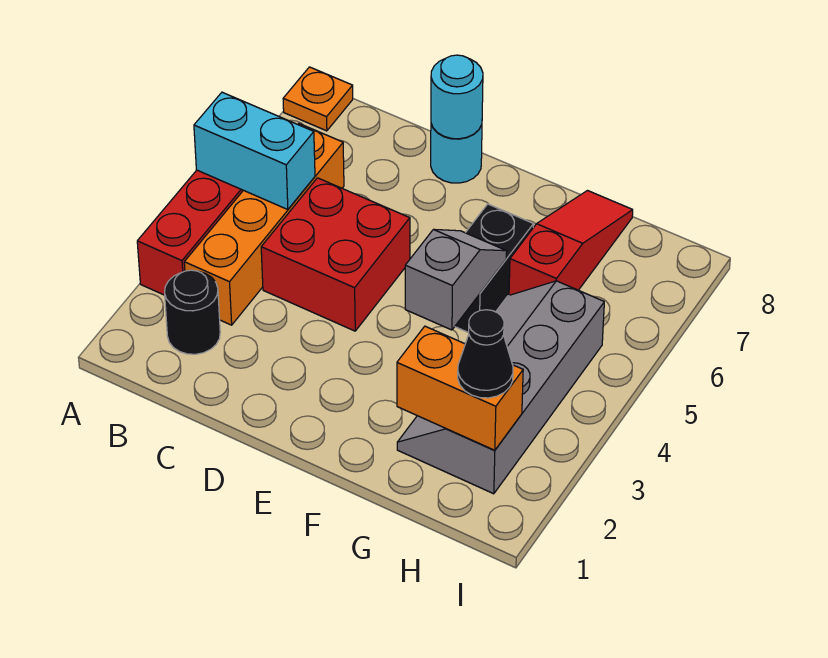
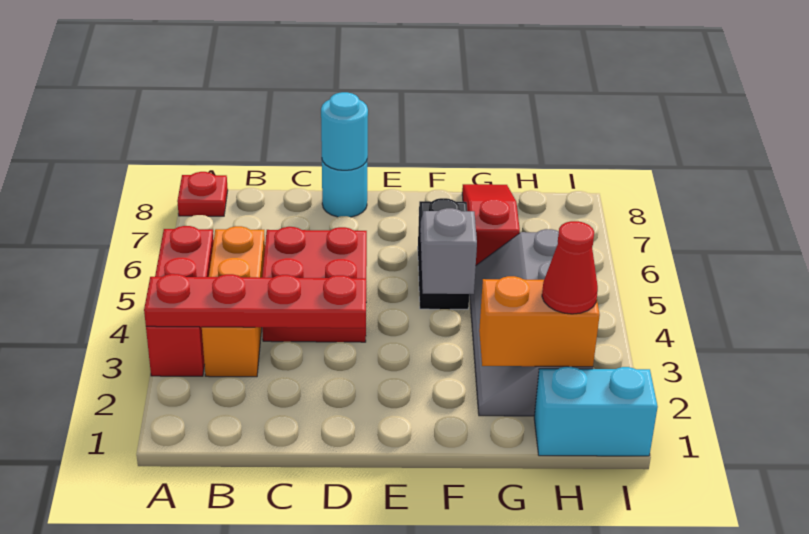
none -> red plate A3:D3 level 2
cyan brick A5:B5 level 2 -> cyan brick H1:I1 level 1
orange plate A8 level 1 -> red plate A8 level 1
black round brick B2 level 1 -> none
orange brick B3:B6 level 1 -> orange brick B3:B5 level 1
black cone H2 level 3 -> red cone H2 level 3

